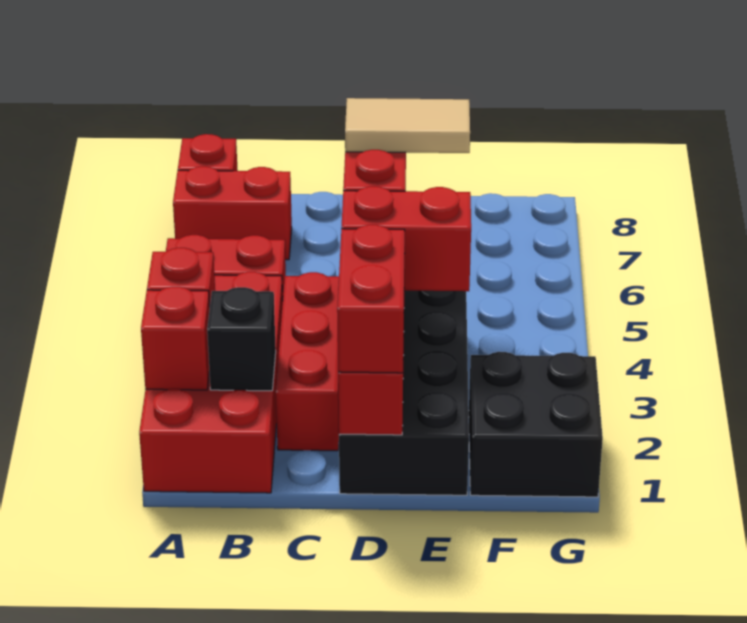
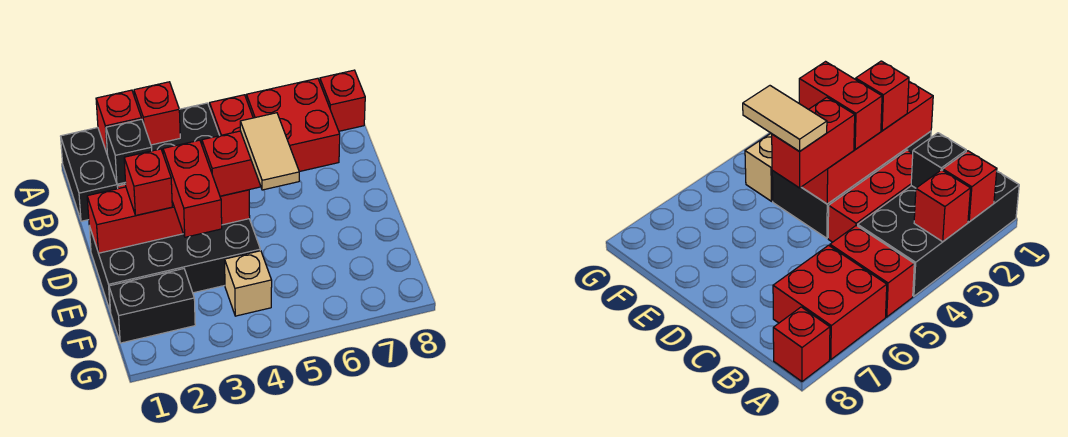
red brick A1:B4 level 1 -> black brick A1:B4 level 1
red brick A7:B7 level 1 -> red brick A6:B7 level 1
red brick D1:D2 level 3 -> red brick D2 level 3
black brick F1:G2 level 1 -> black brick F1:F2 level 1
none -> tan brick F4 level 1

